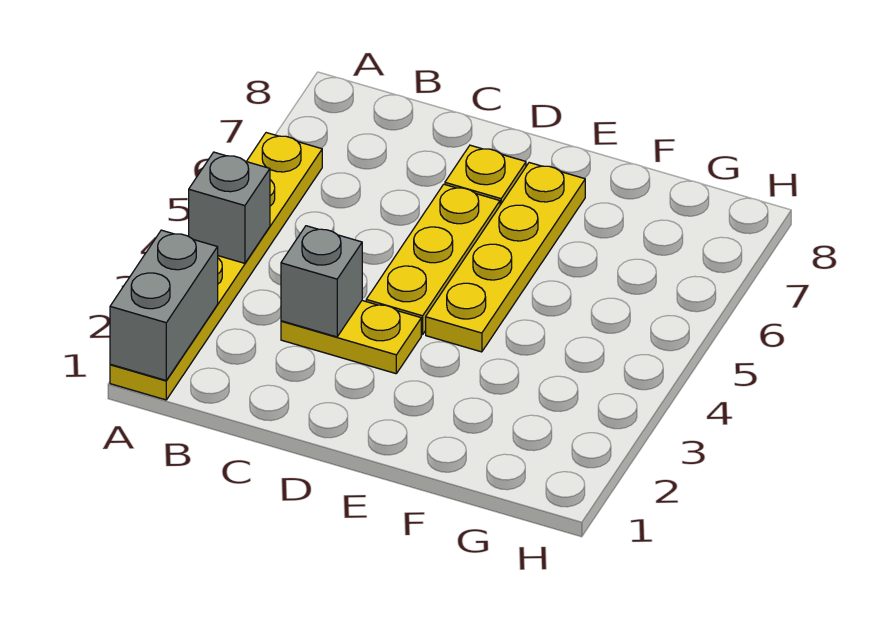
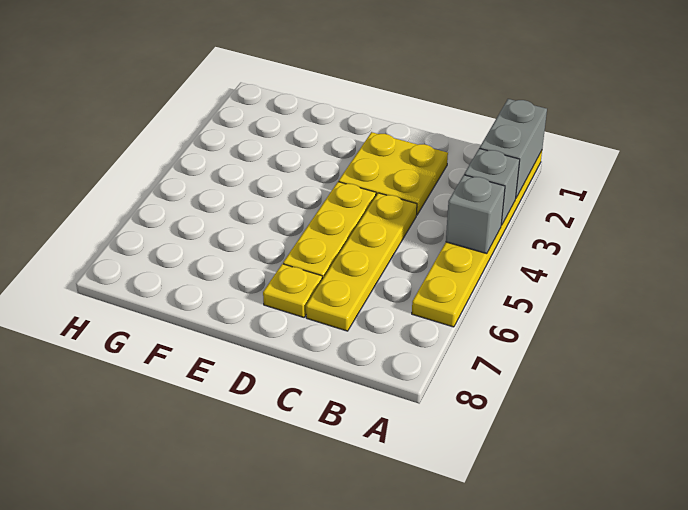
yellow plate C3:D3 level 1 -> yellow plate C2:D3 level 1
grey brick C3 level 2 -> grey brick A3 level 2
yellow plate E4:E7 level 1 -> yellow plate C4:C7 level 1

